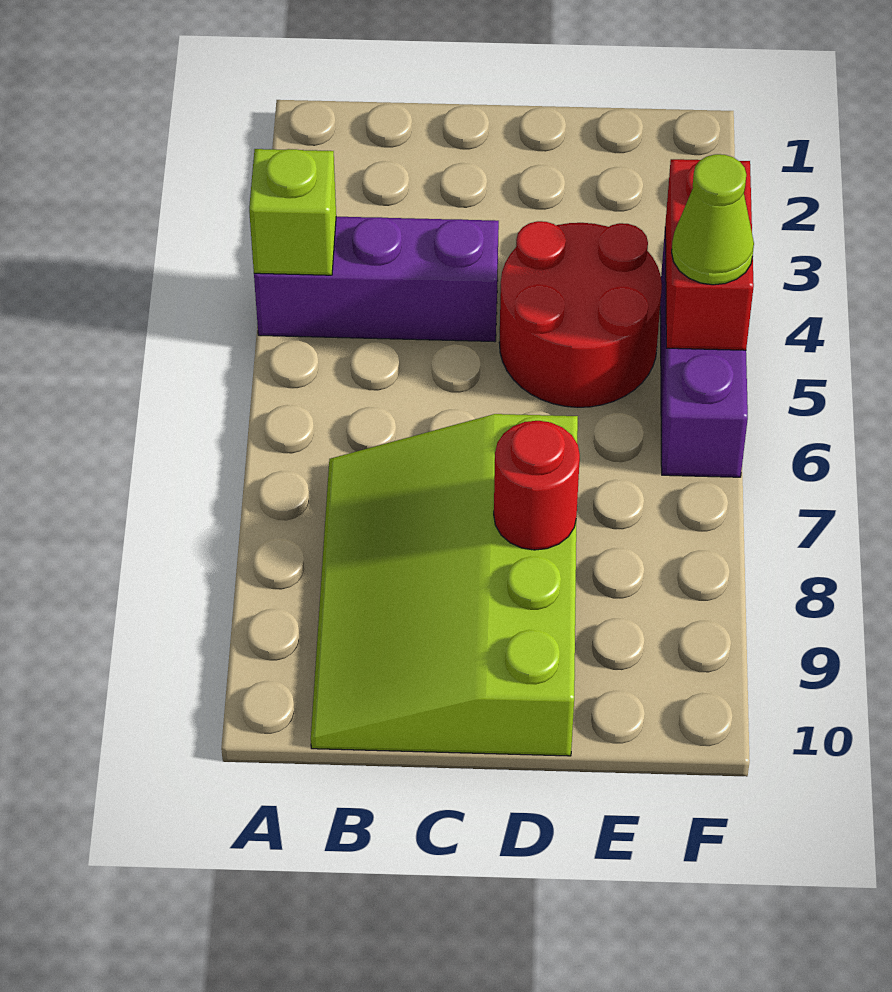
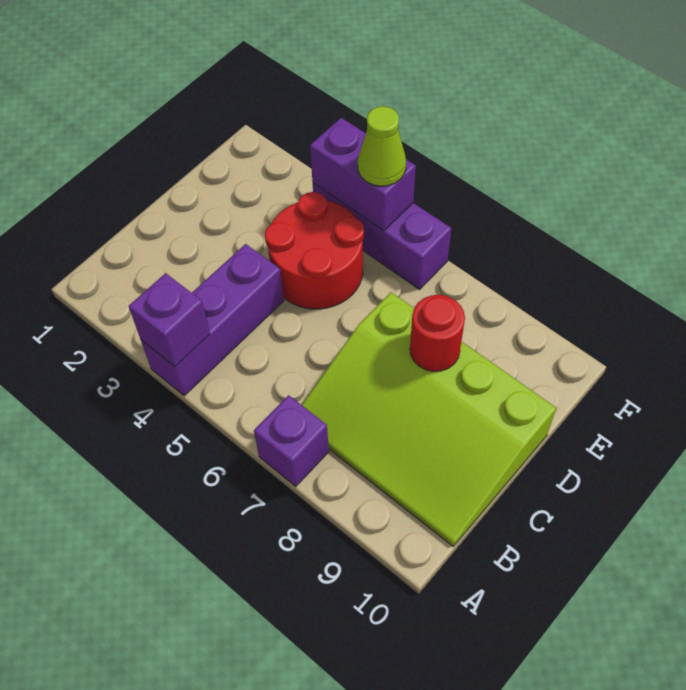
lime brick A4 level 2 -> purple brick A4 level 2
none -> purple brick A7 level 1
red brick F4:F5 level 2 -> purple brick F4:F5 level 2

